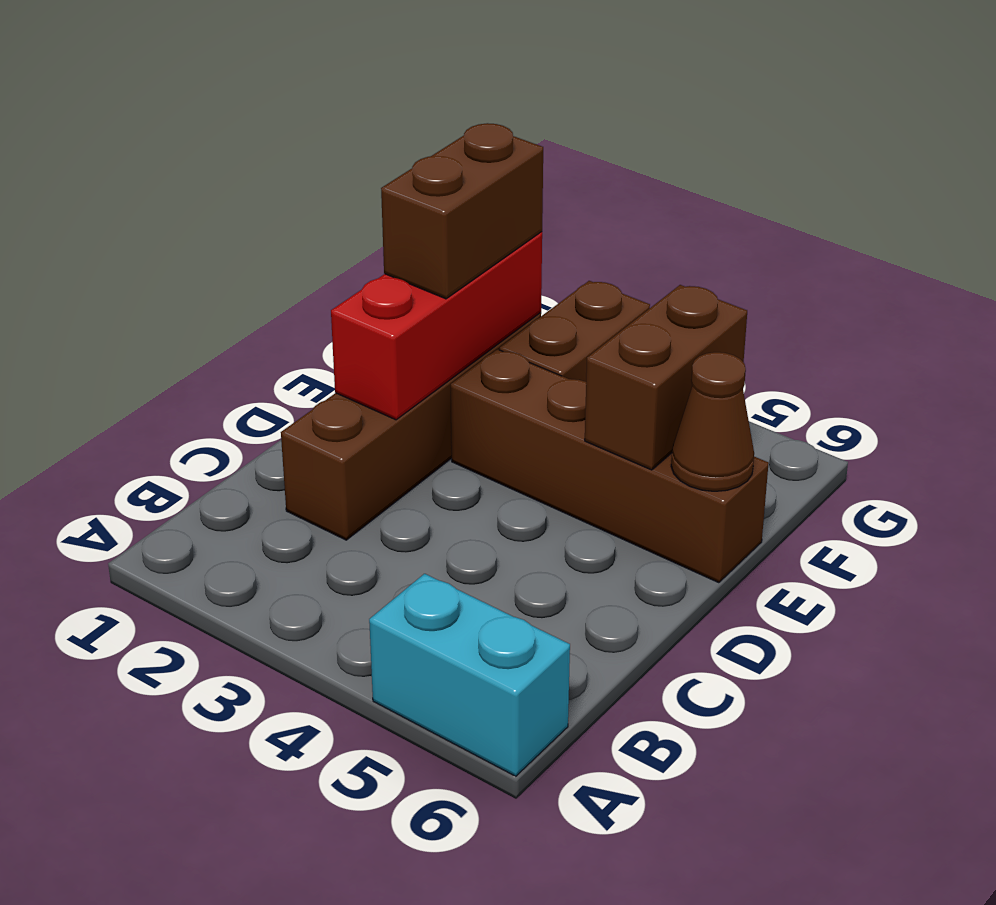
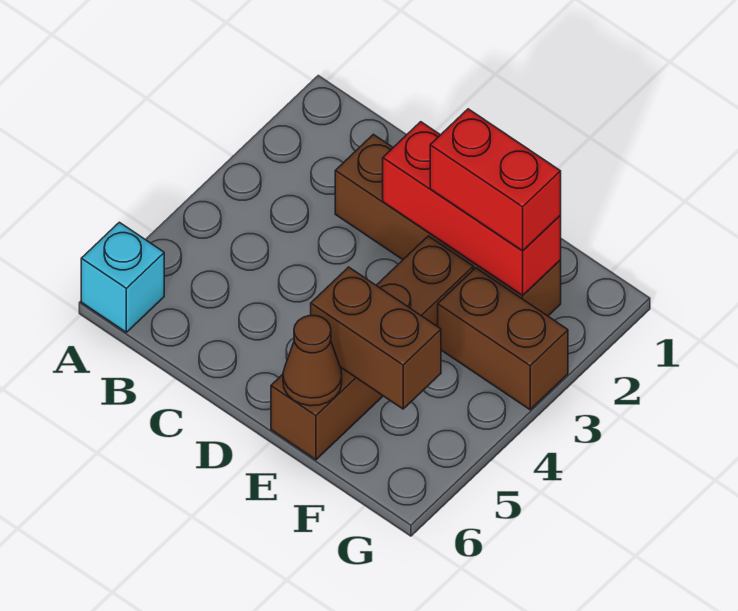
cyan brick A5:A6 level 1 -> cyan brick A6 level 1
brown brick E2:F2 level 3 -> red brick E2:F2 level 3

